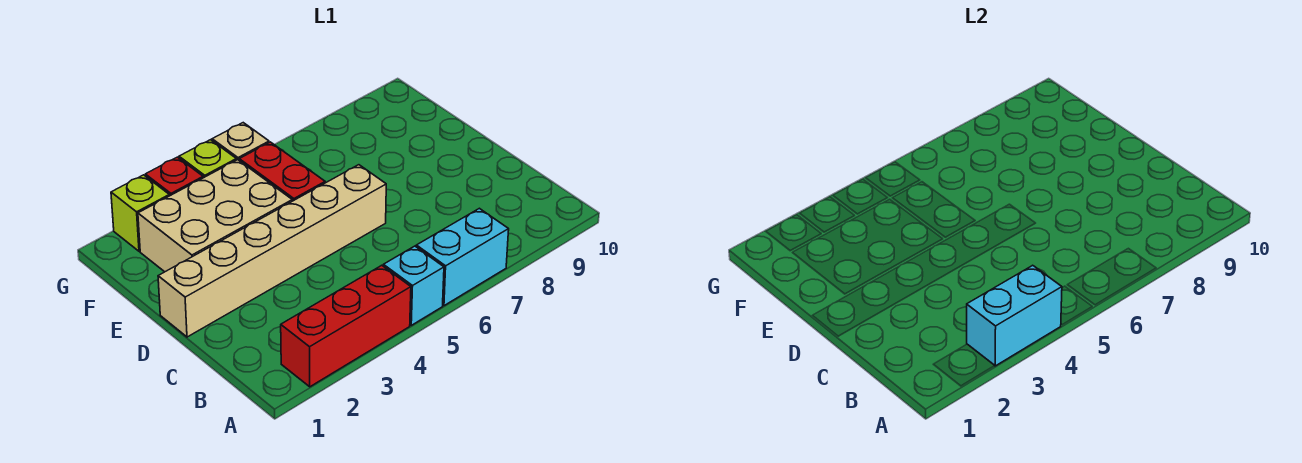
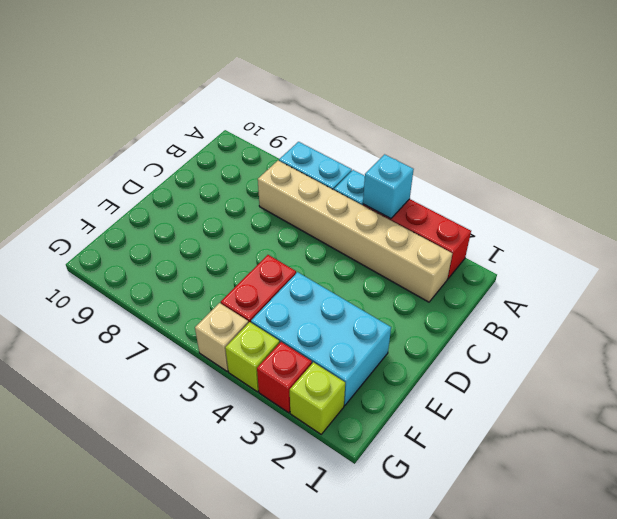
cyan brick A3:A4 level 2 -> cyan brick A4 level 2
tan brick D1:D6 level 1 -> tan brick B2:B7 level 1
tan brick E2:F4 level 1 -> cyan brick E2:F4 level 1

